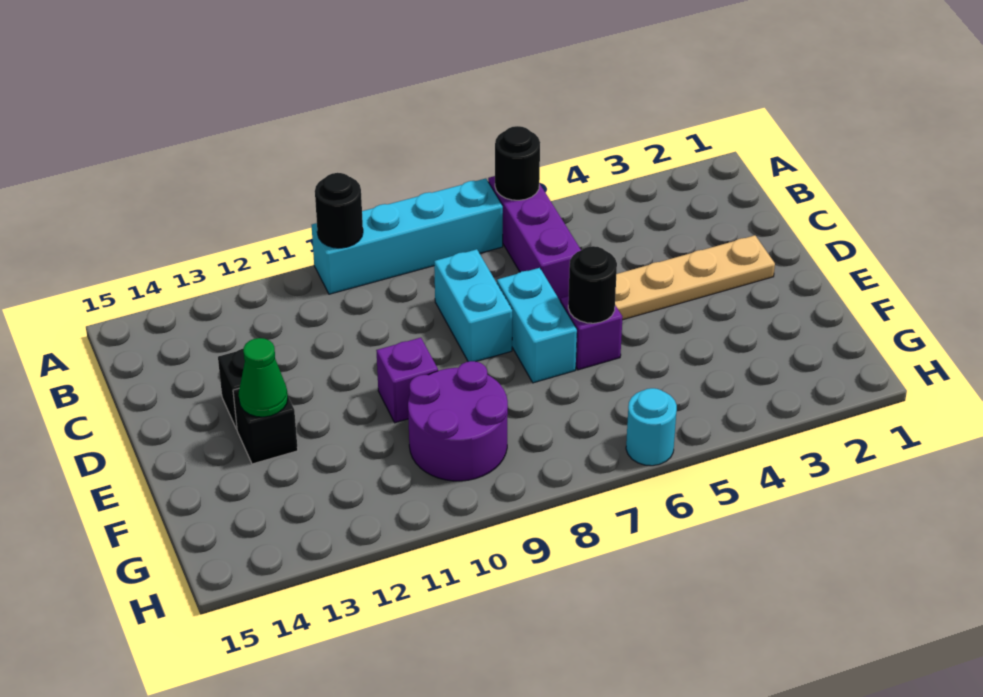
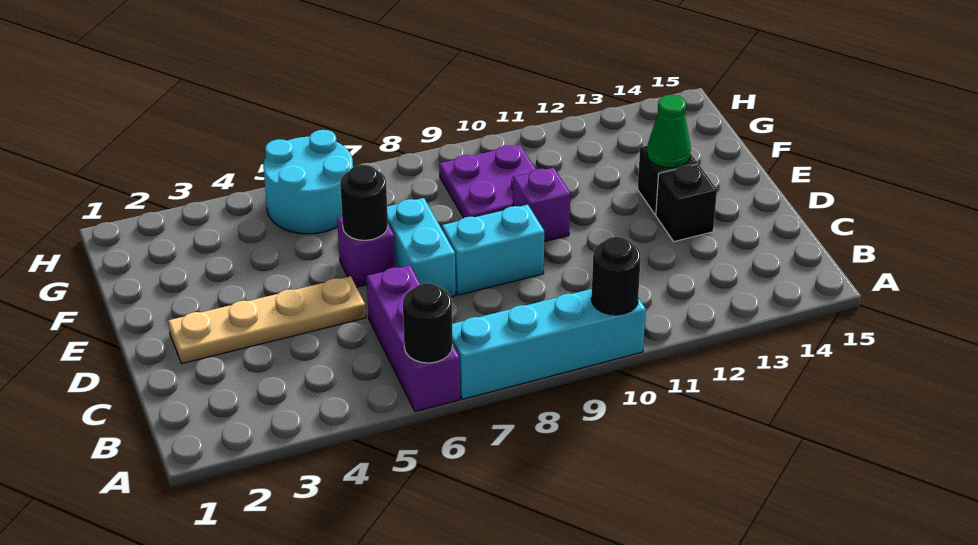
cyan brick C8:D8 level 1 -> cyan brick D8:D9 level 1
purple round brick F9:G10 level 1 -> purple plate F9:G10 level 1
cyan round brick H6 level 1 -> cyan round brick G5:H6 level 1

